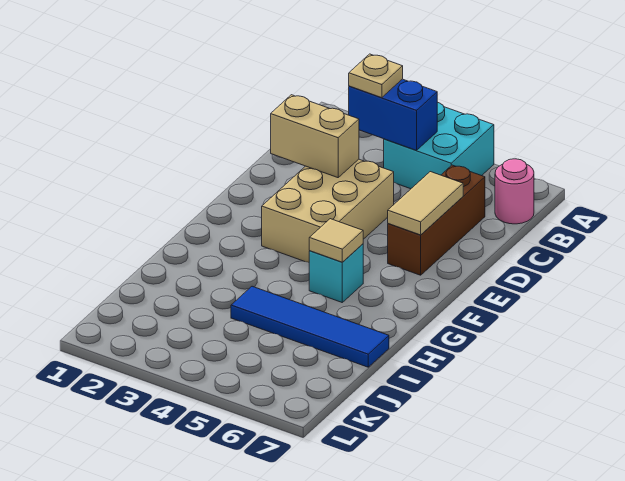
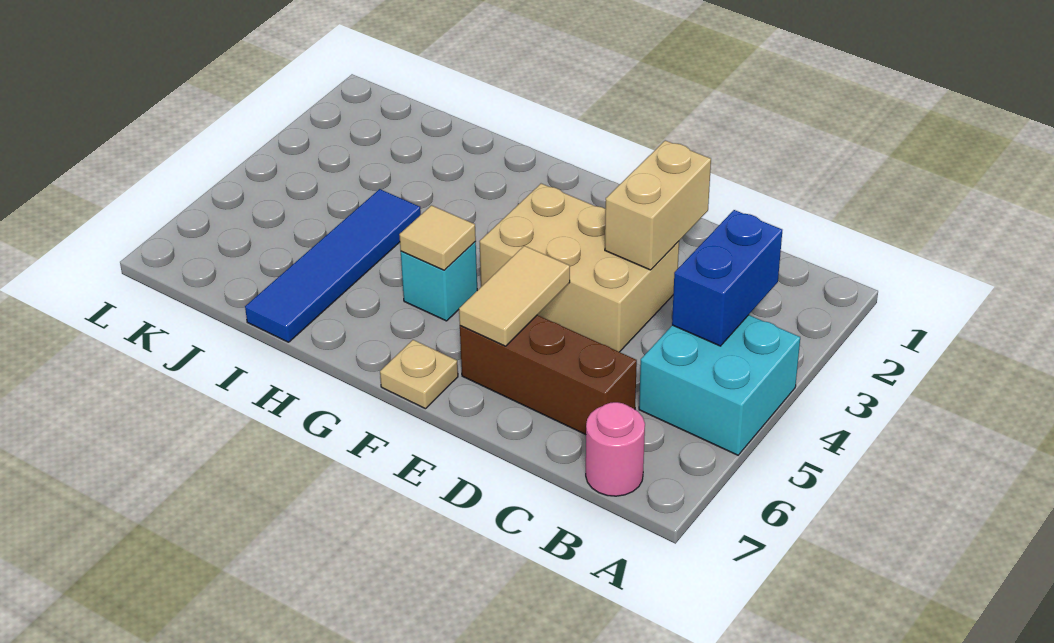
tan plate B3 level 3 -> tan plate F7 level 1
tan tile D6:E6 level 2 -> tan tile E5:E6 level 2

